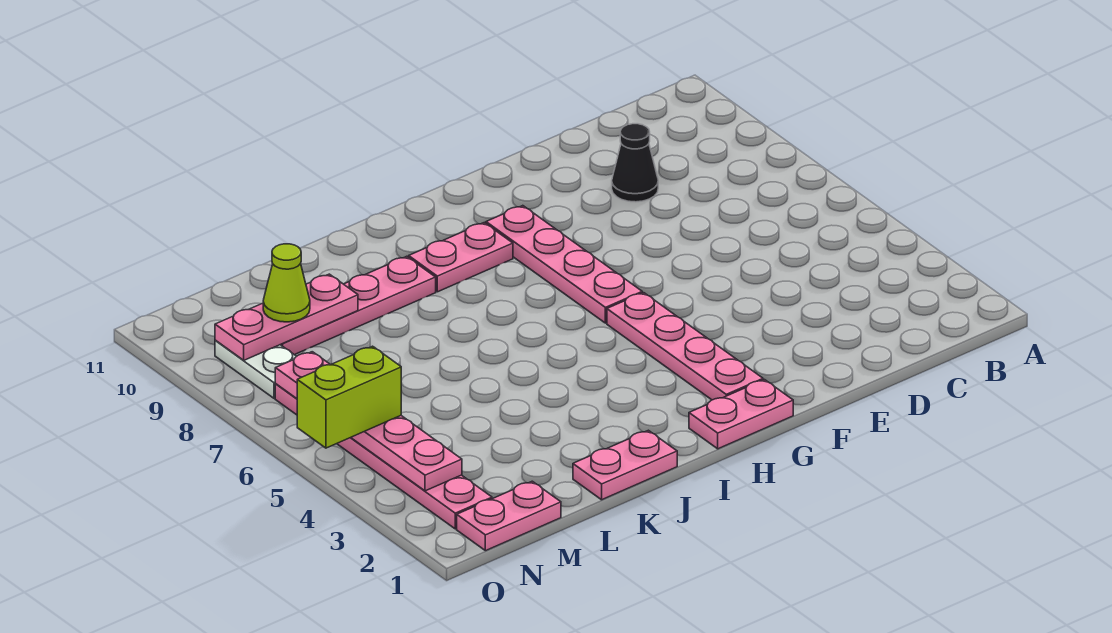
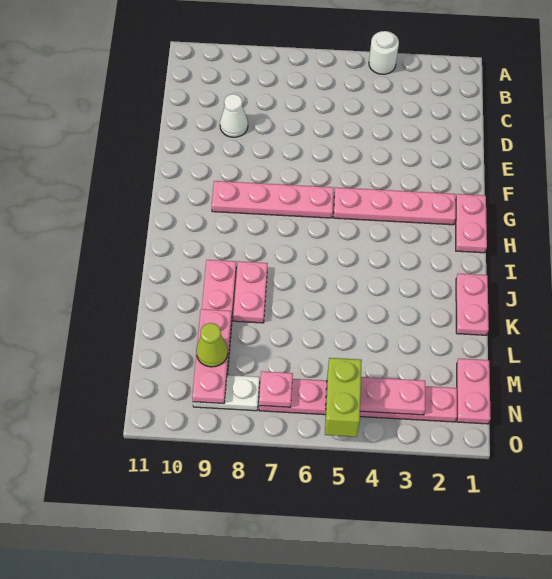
none -> white round brick A4 level 1
black cone D9 level 1 -> white cone D9 level 1
pink plate H9:I9 level 1 -> pink plate J8:K8 level 1

